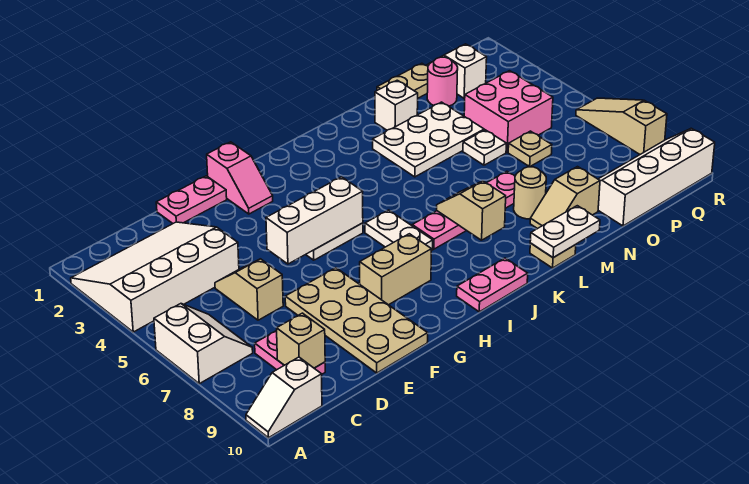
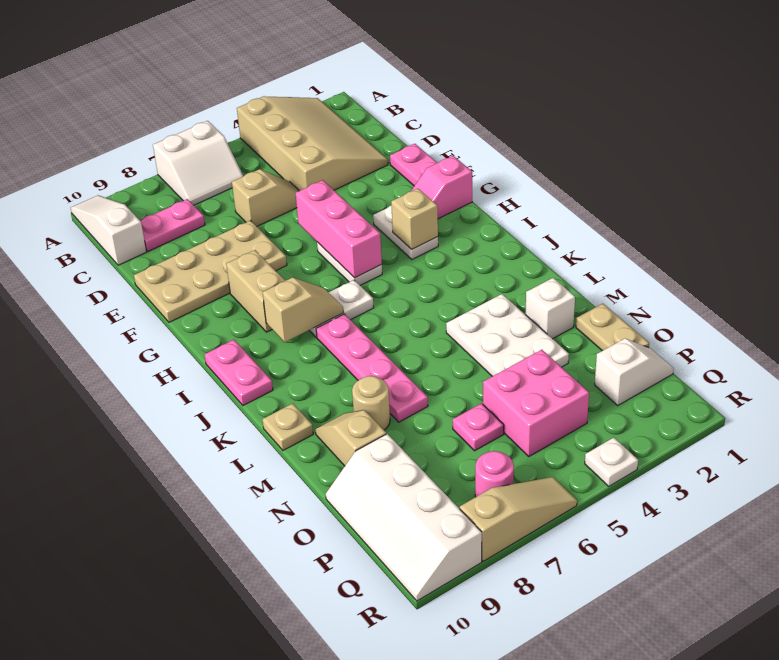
white slope A2:D4 level 1 top 4 -> tan slope A2:D4 level 1 top 4
white slope A10:B10 level 1 top B -> white slope A10:C10 level 1 top C
tan brick C9 level 2 -> tan brick H3 level 2
white brick F5:H5 level 2 -> pink brick F5:H5 level 2
tan slope K7:K8 level 2 top 8 -> tan slope I7:I8 level 2 top 8
white plate L10:M10 level 2 -> white plate G3:H3 level 1
white plate N5 level 1 -> white plate R4 level 1
pink round brick O2 level 1 -> pink round brick Q7 level 1
tan plate O6 level 1 -> pink plate O6 level 1
white slope O9:R10 level 1 top 10 -> white slope O9:R10 level 1 top 9

